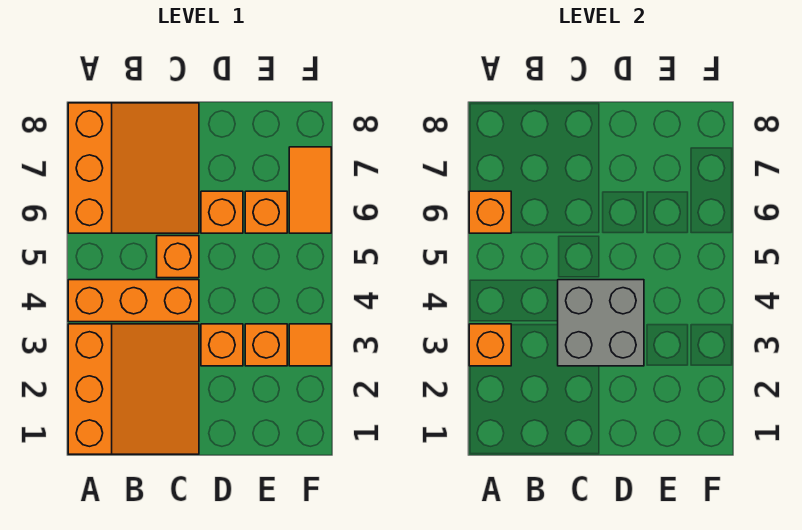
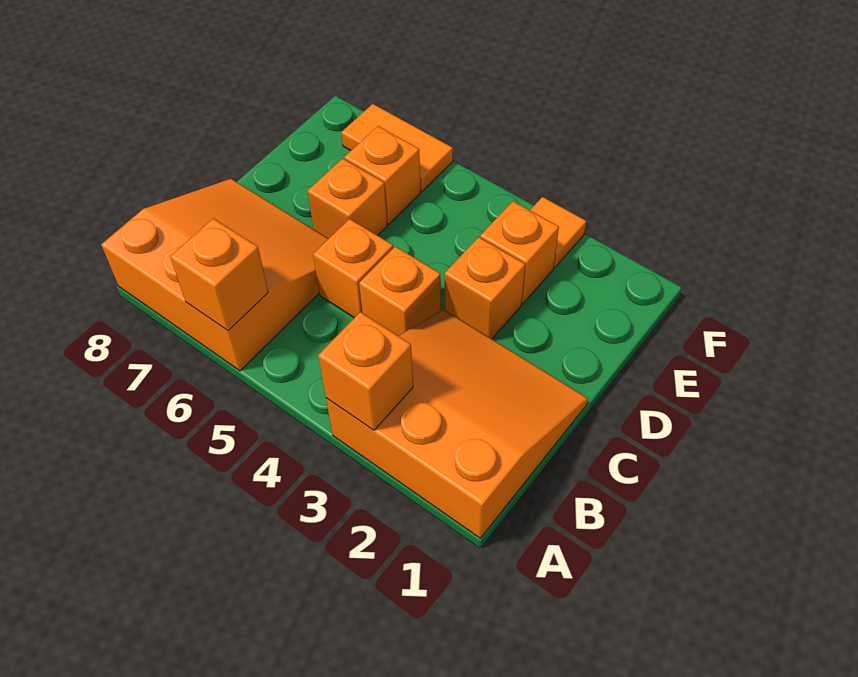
orange brick A4:C4 level 1 -> orange brick C4 level 1
grey brick C3:D4 level 2 -> none

